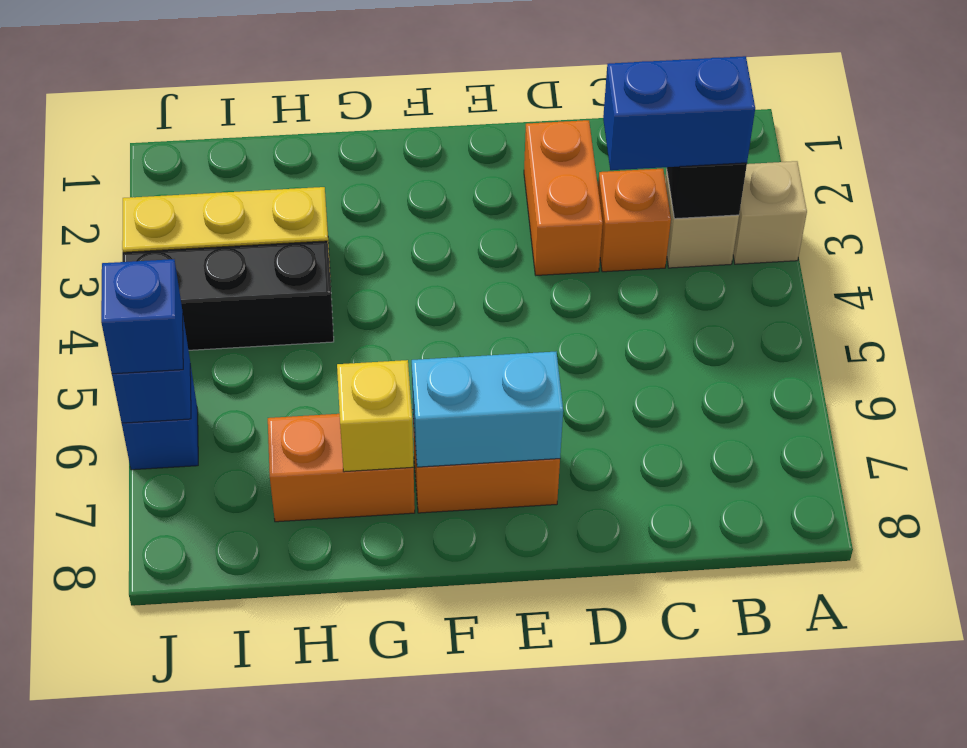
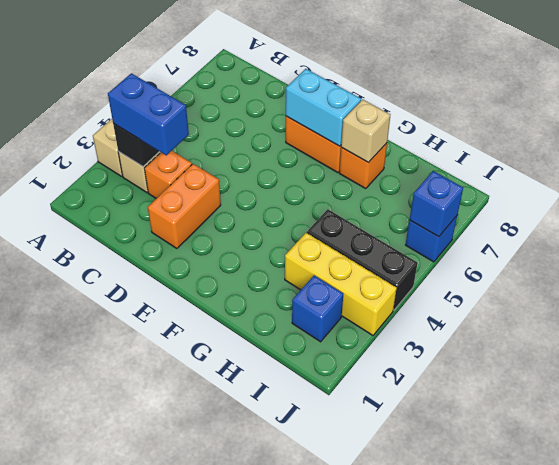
orange brick G7:H7 level 1 -> orange brick G7 level 1
yellow brick G7 level 2 -> tan brick G7 level 2
blue brick J6 level 3 -> blue brick I2 level 1

